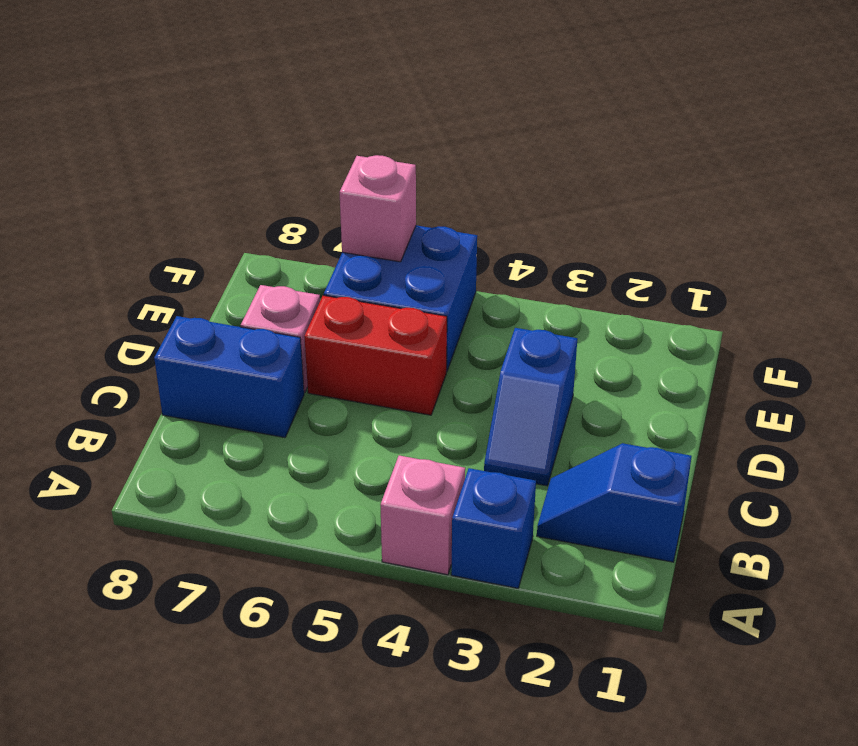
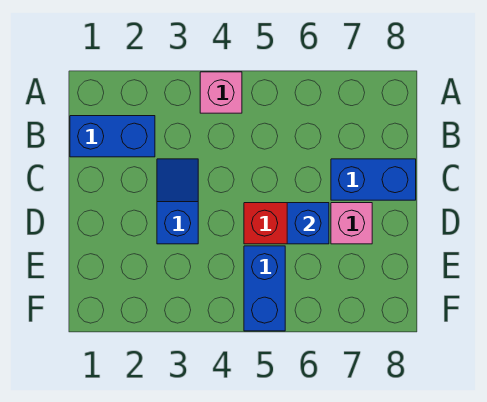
blue brick A3 level 1 -> blue brick D6 level 2
blue slope B1:B2 level 1 top 1 -> blue brick B1:B2 level 1
blue brick E5:F6 level 1 -> blue brick E5:F5 level 1
pink brick F6 level 2 -> none

